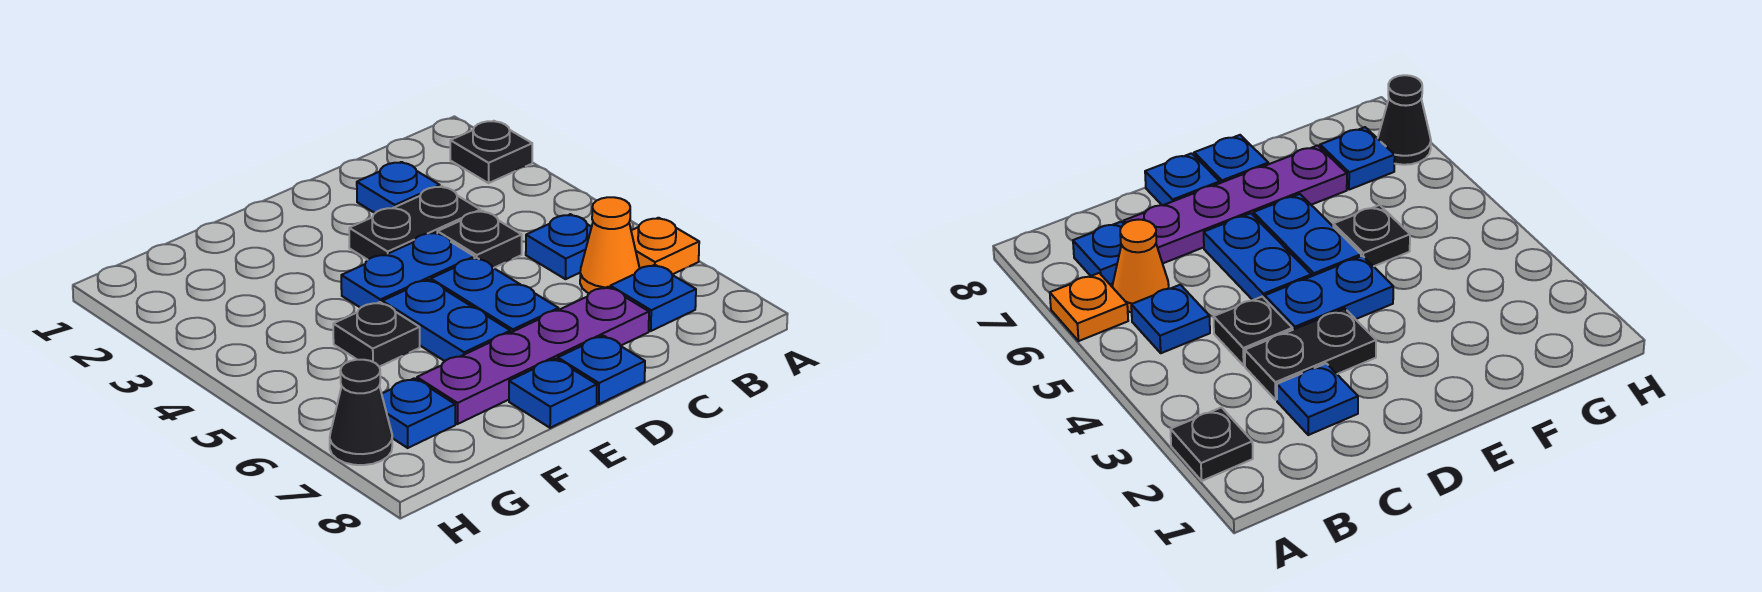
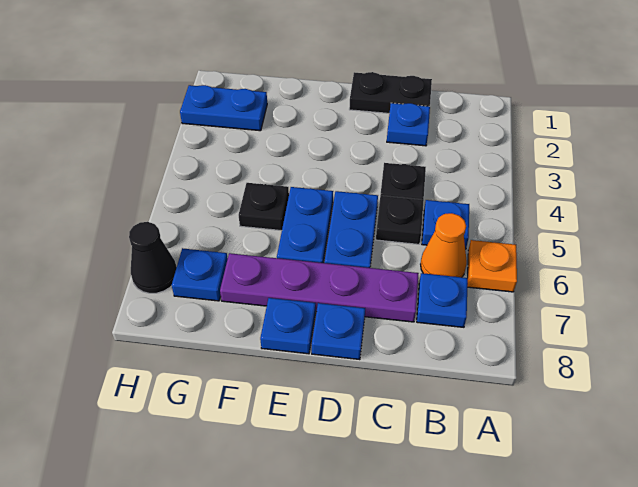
black plate A2 level 1 -> black plate C5 level 1
black plate C3:D3 level 1 -> black plate C1:D1 level 1
blue plate D4:E4 level 1 -> blue plate G2:H2 level 1

